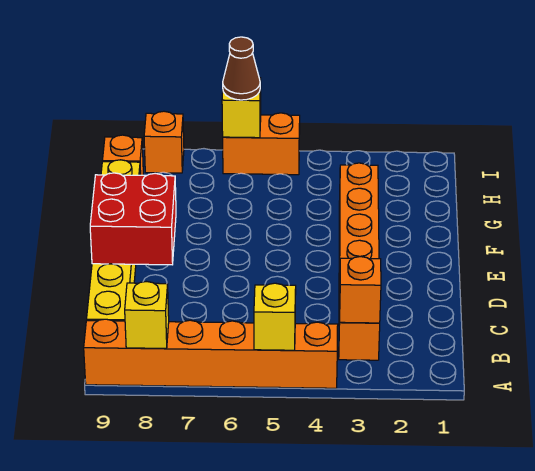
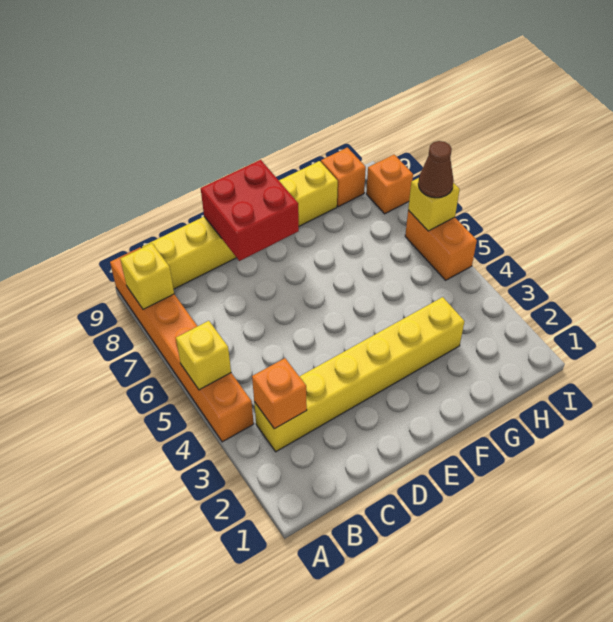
orange brick B3:G3 level 1 -> yellow brick B3:G3 level 1

